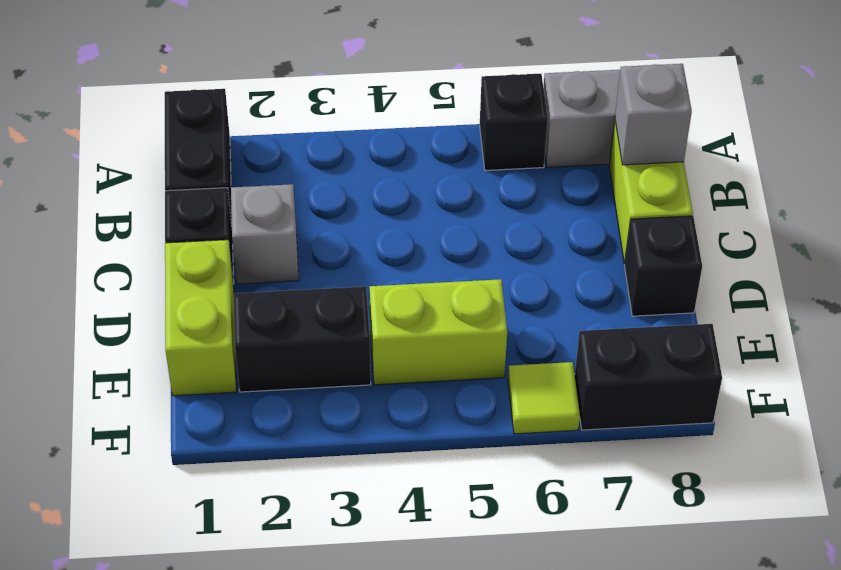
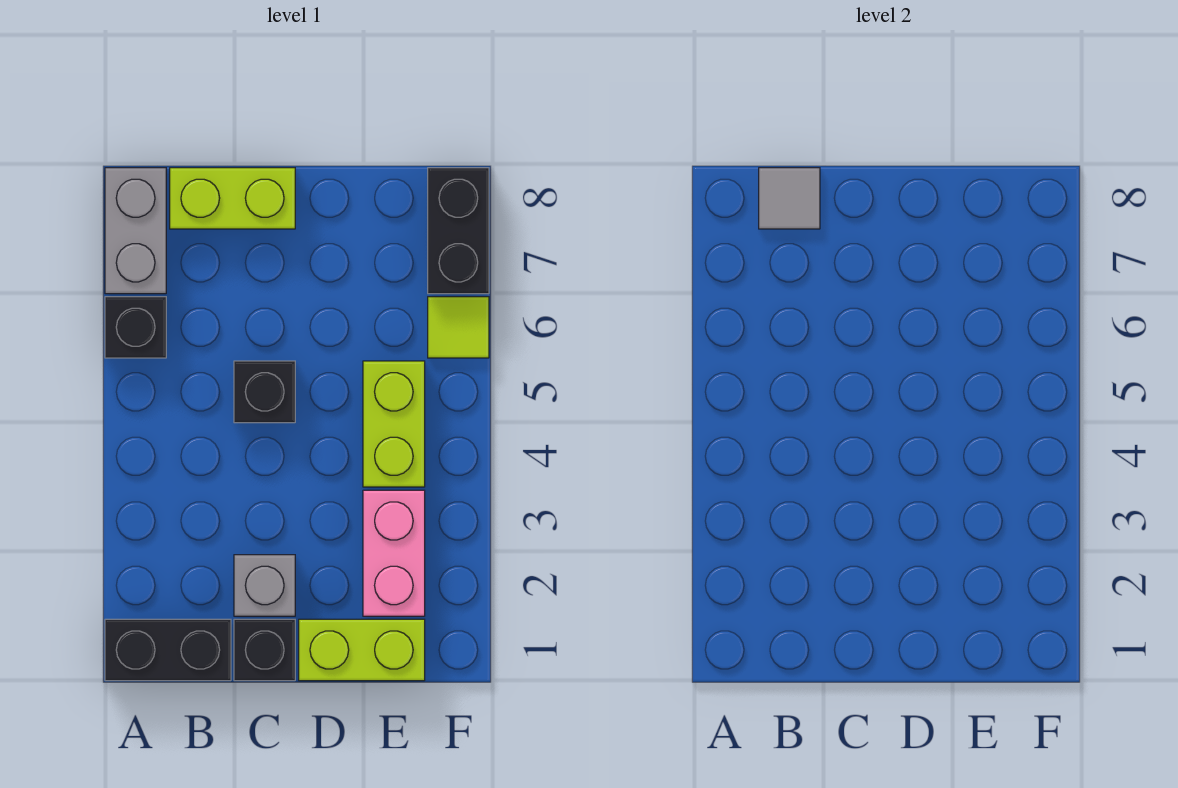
grey brick B8 level 2 -> grey tile B8 level 2
black brick D8 level 1 -> black brick C5 level 1
black brick E2:E3 level 1 -> pink brick E2:E3 level 1

